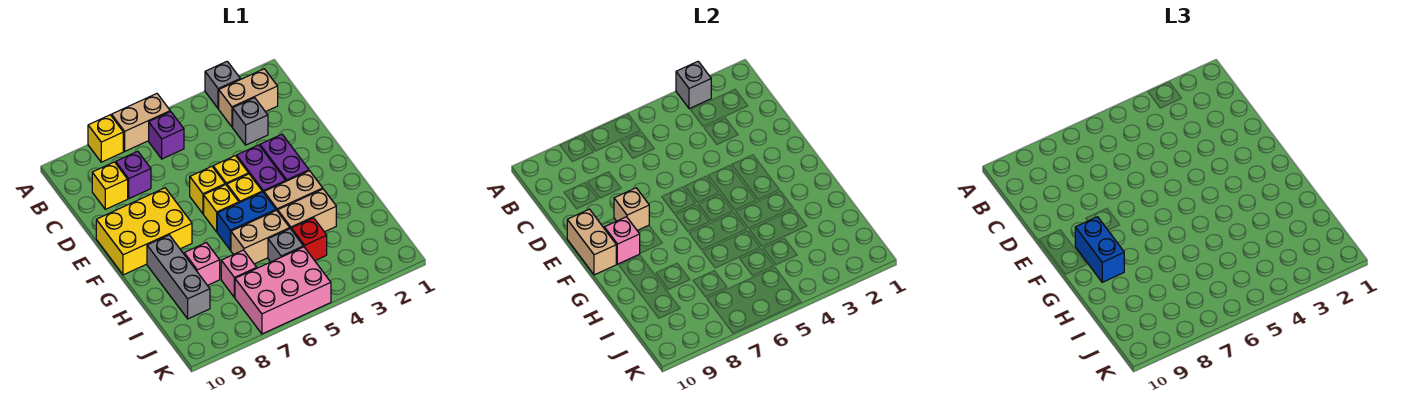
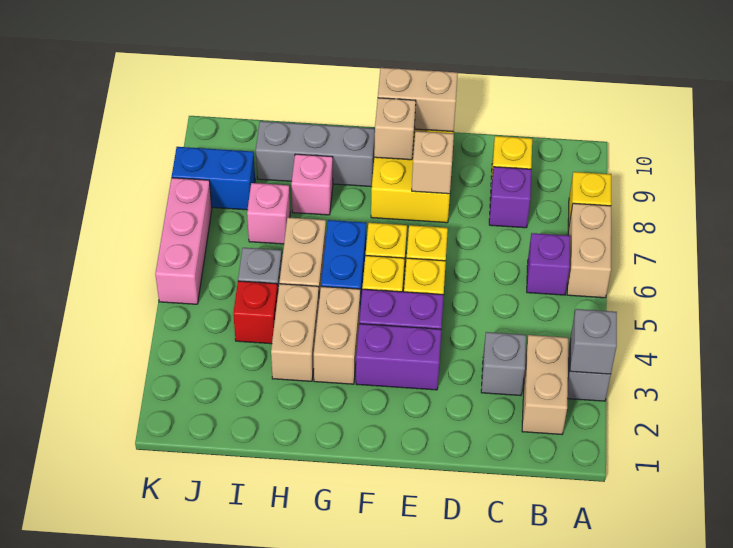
pink brick F9 level 2 -> tan brick F9 level 2
blue brick F9:G9 level 3 -> blue brick J8:K8 level 1
pink brick J5:K7 level 1 -> pink brick K5:K7 level 1

